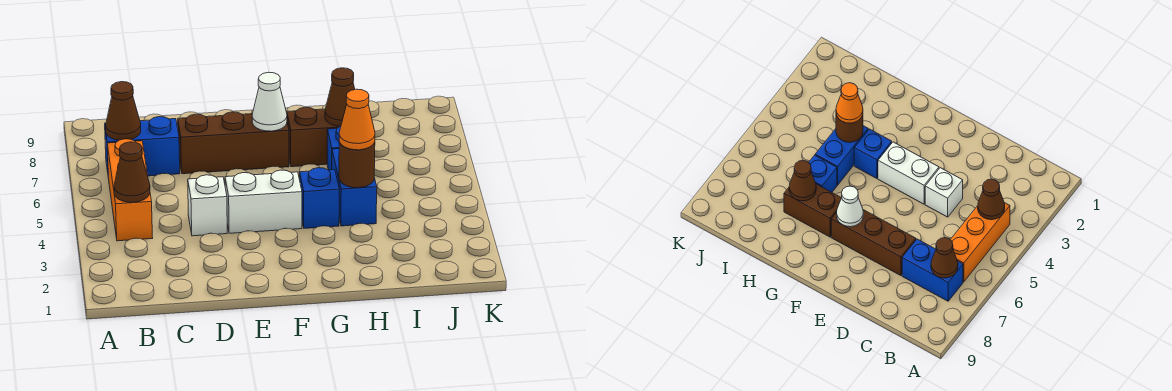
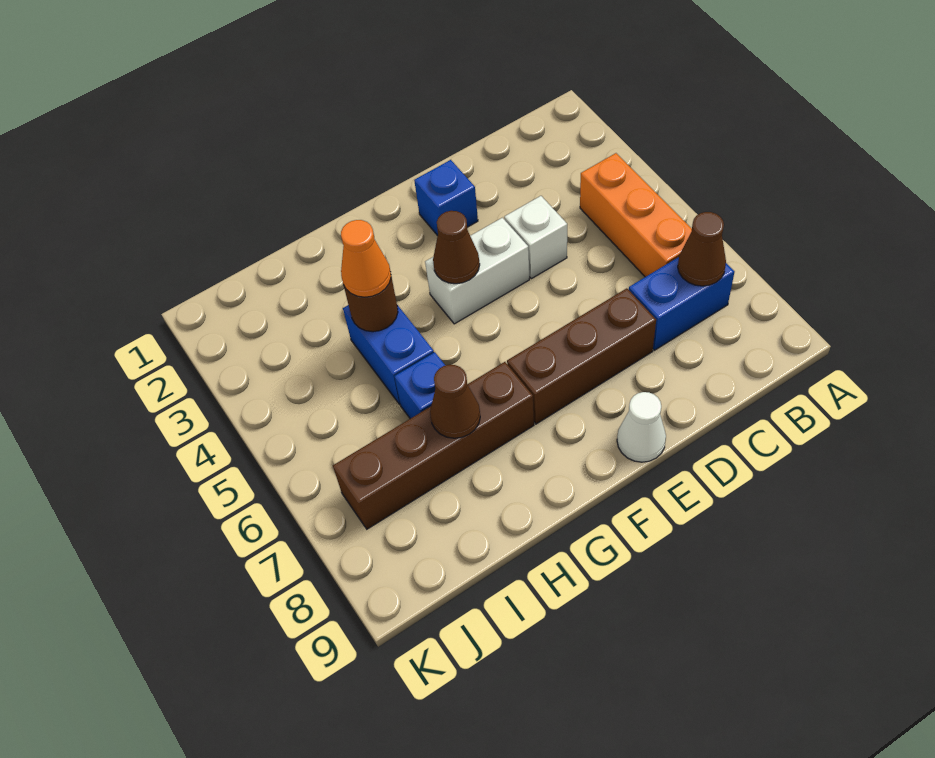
brown cone B4 level 2 -> brown cone F4 level 2
white cone F7 level 2 -> white cone E9 level 1
blue brick G4 level 1 -> blue brick E2 level 1
brown brick G7:H7 level 1 -> brown brick G7:J7 level 1

